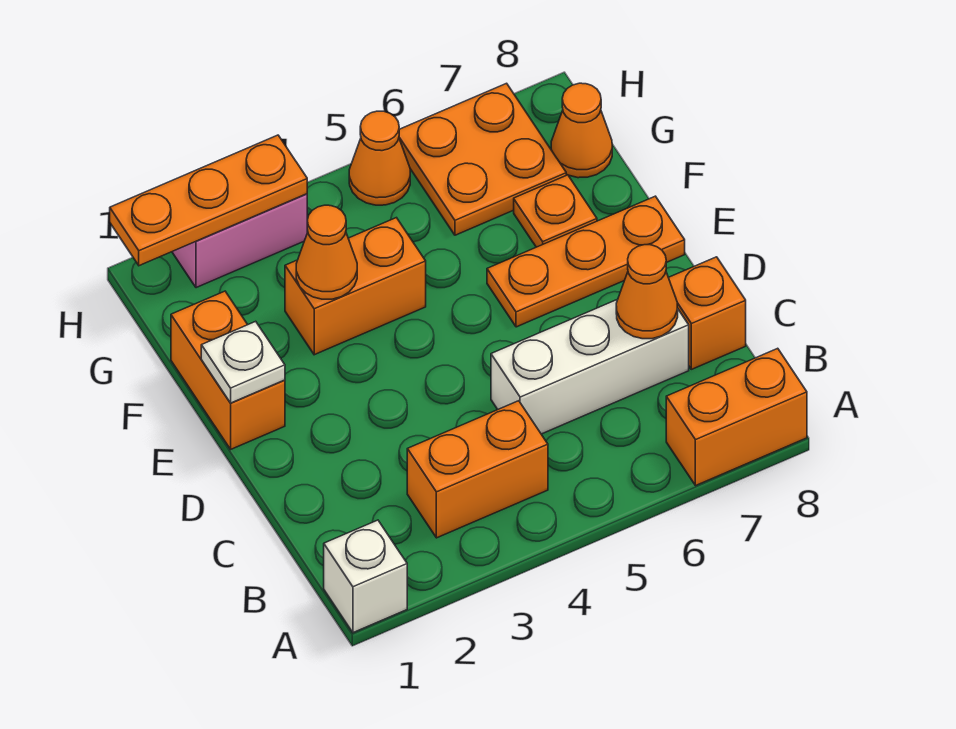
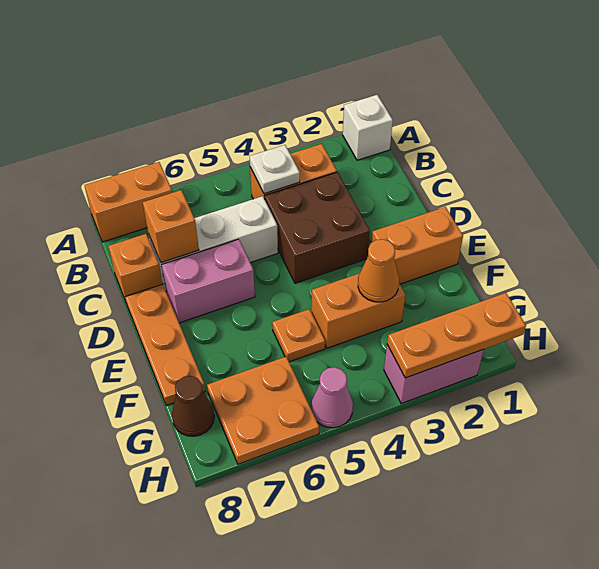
none -> brown brick C3:D4 level 1
orange cone C7 level 2 -> orange brick C7 level 2
none -> pink brick D6:D7 level 1
orange brick E1:F1 level 1 -> orange brick E1:E2 level 1
white plate E1 level 2 -> white plate B4 level 2
orange plate E6:E8 level 1 -> orange plate D8:F8 level 1
orange plate F7 level 1 -> orange plate F5 level 1
orange cone G8 level 1 -> brown cone G8 level 1
orange cone H5 level 1 -> pink cone H5 level 1

